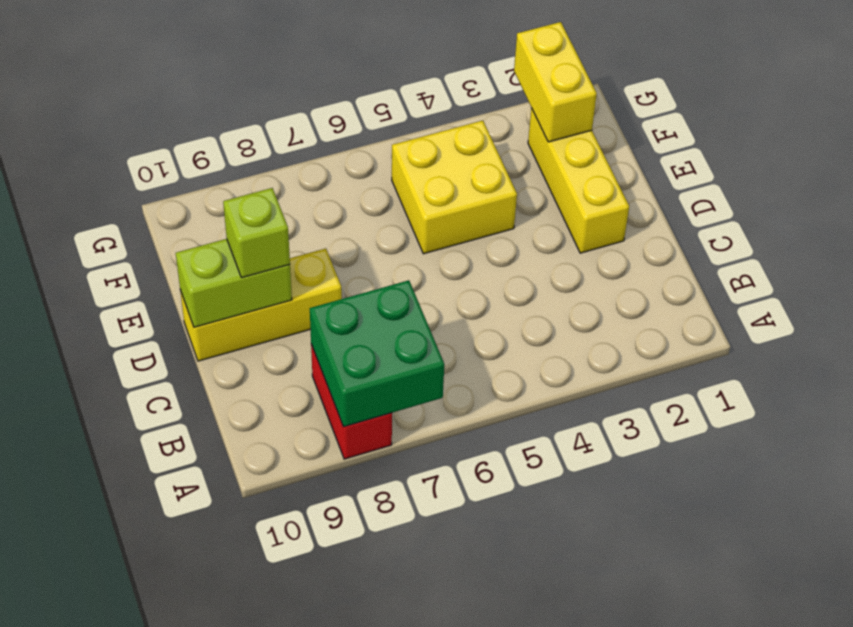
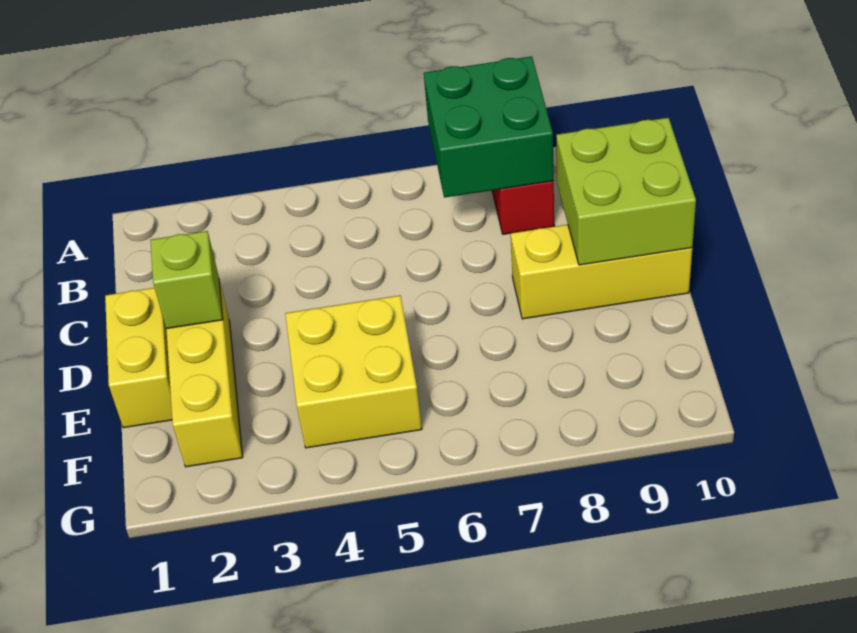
lime brick D9:D10 level 2 -> lime brick C9:D10 level 2
lime brick D9 level 3 -> lime brick D2 level 2
yellow brick F2:G2 level 2 -> yellow brick D1:E1 level 1

